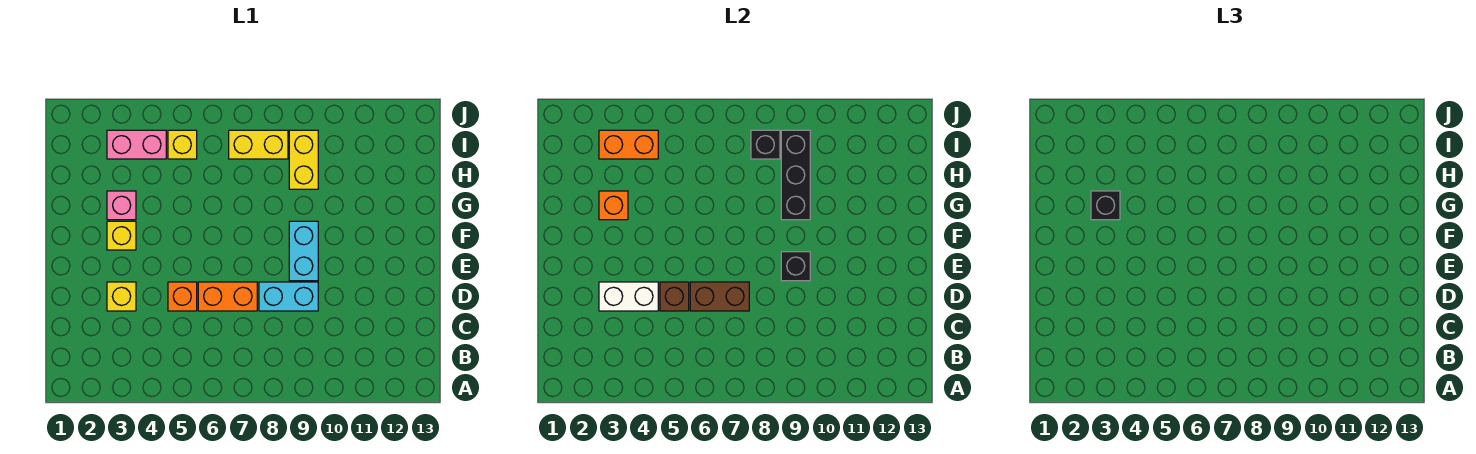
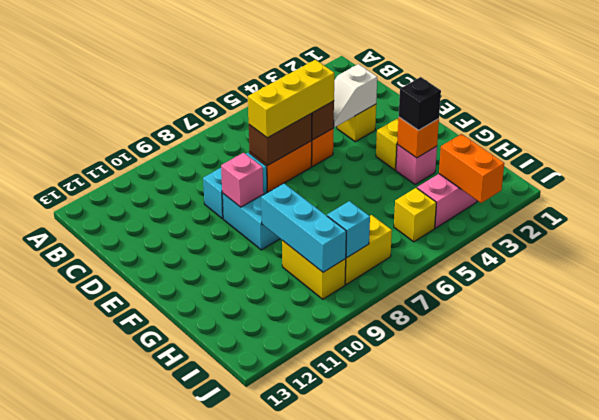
white brick D3:D4 level 2 -> white slope D3:D4 level 2 top 3
none -> yellow brick D5:D7 level 3
black brick E9 level 2 -> pink brick E9 level 2
black brick G9:I9 level 2 -> cyan brick G9:I9 level 2
orange brick I3:I4 level 2 -> orange brick I3:J3 level 2
black brick I8 level 2 -> cyan brick I8 level 2

